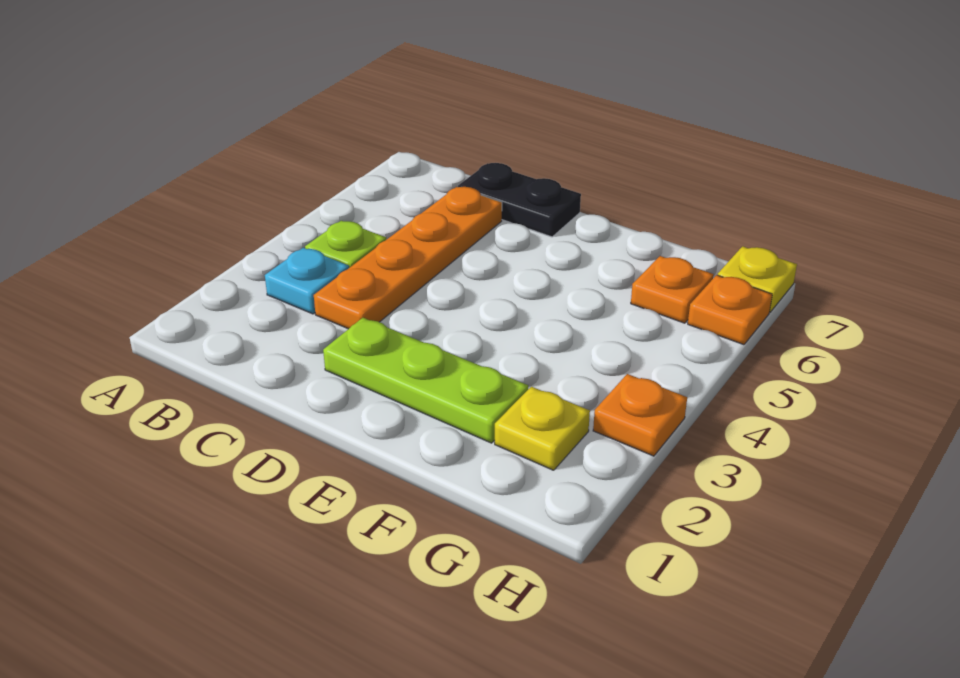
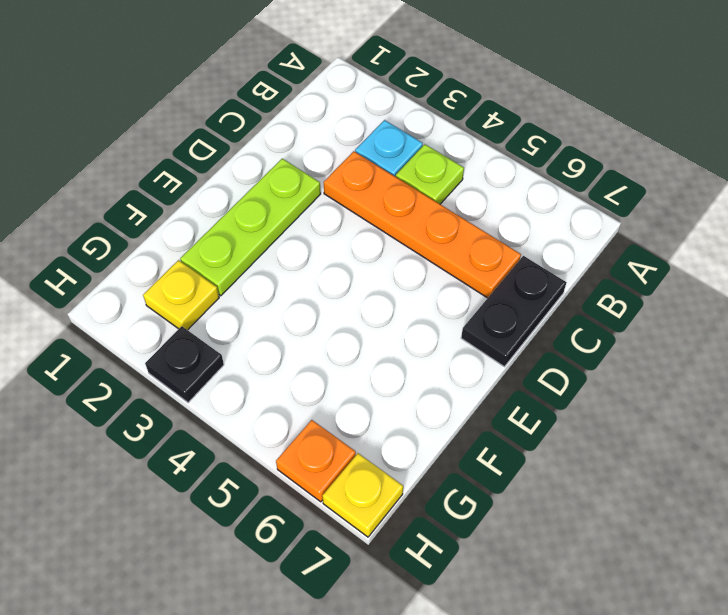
orange plate G6 level 1 -> none
orange plate H3 level 1 -> black plate H3 level 1

